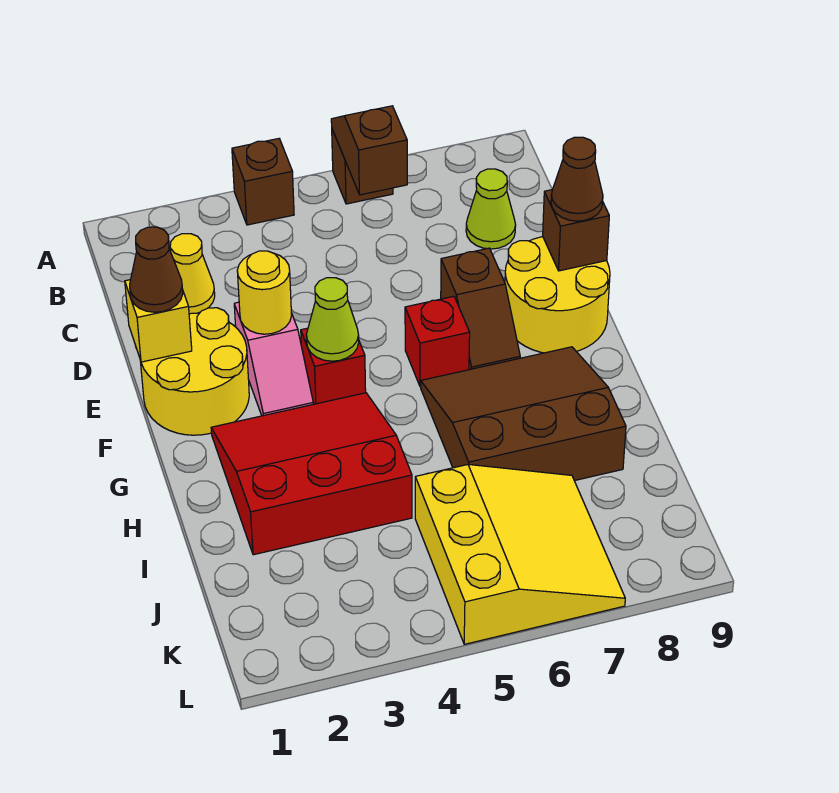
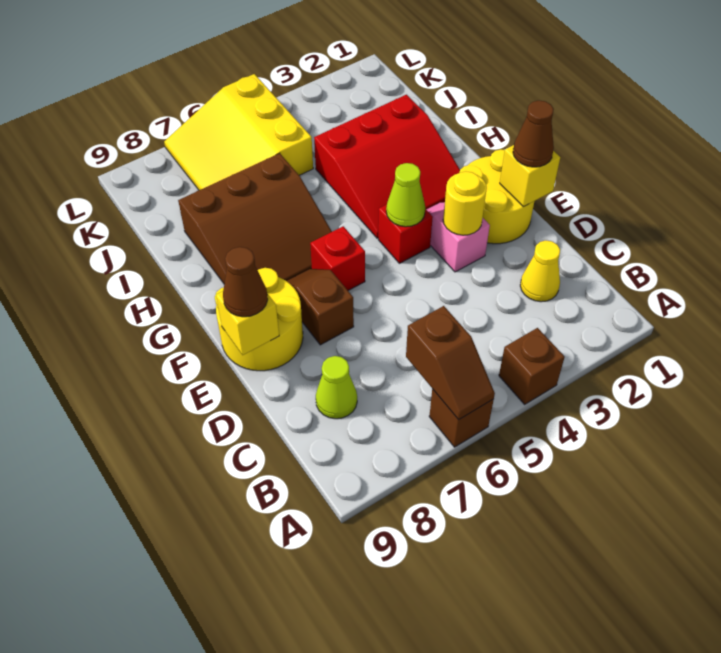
brown brick E9 level 2 -> yellow brick E9 level 2

